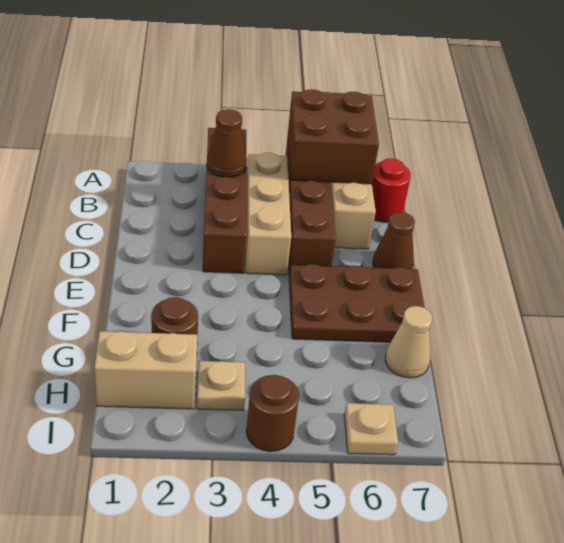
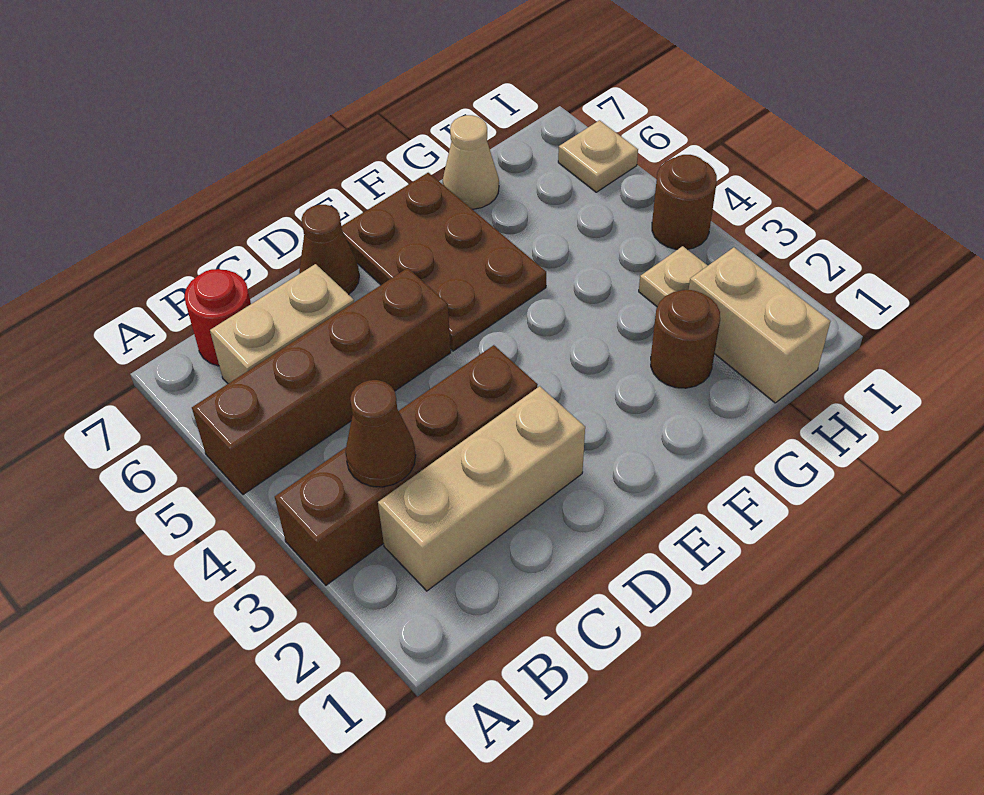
brown brick A5:B6 level 2 -> none
tan brick B4:D4 level 1 -> tan brick B2:D2 level 1

